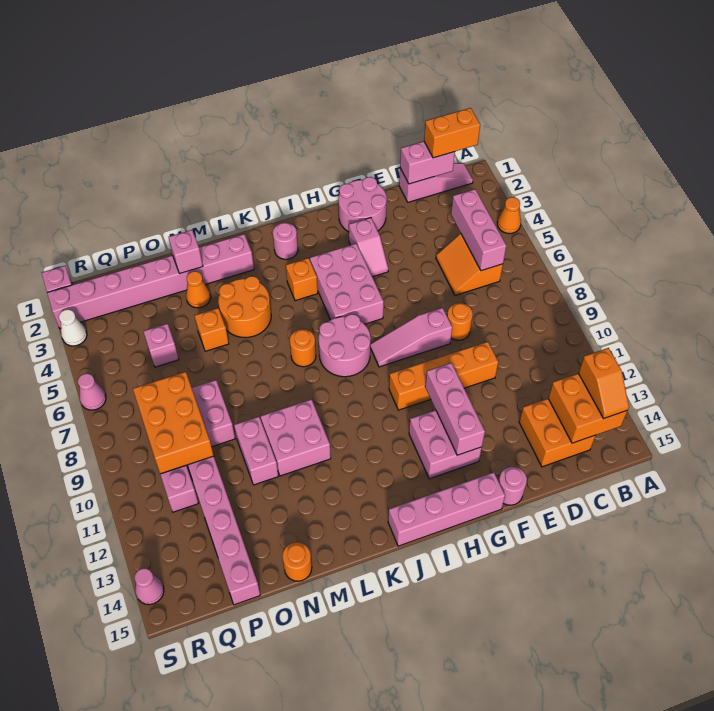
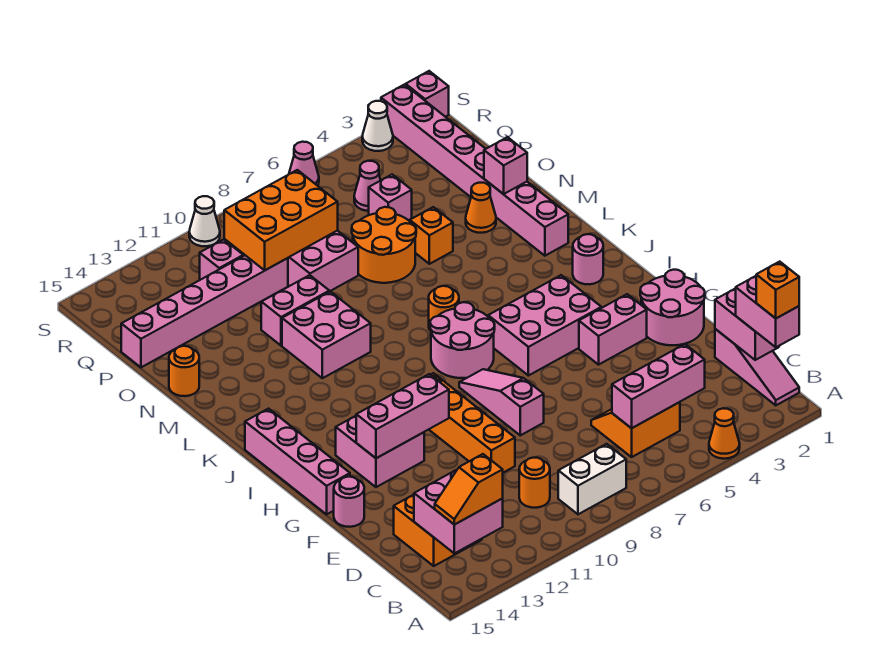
orange brick B1:C1 level 3 -> pink brick B1:C1 level 3
none -> white brick B8:B9 level 1
orange brick B13:C14 level 2 -> pink brick B13:C14 level 2
orange round brick E8 level 1 -> orange round brick C10 level 1
pink slope G3:G4 level 1 top 3 -> pink brick G3:G4 level 1
orange brick J4 level 1 -> orange brick B1 level 4
orange round brick L4:M5 level 1 -> orange round brick N6:O7 level 1
none -> white cone S10 level 1
pink cone S14 level 1 -> pink cone Q5 level 1

